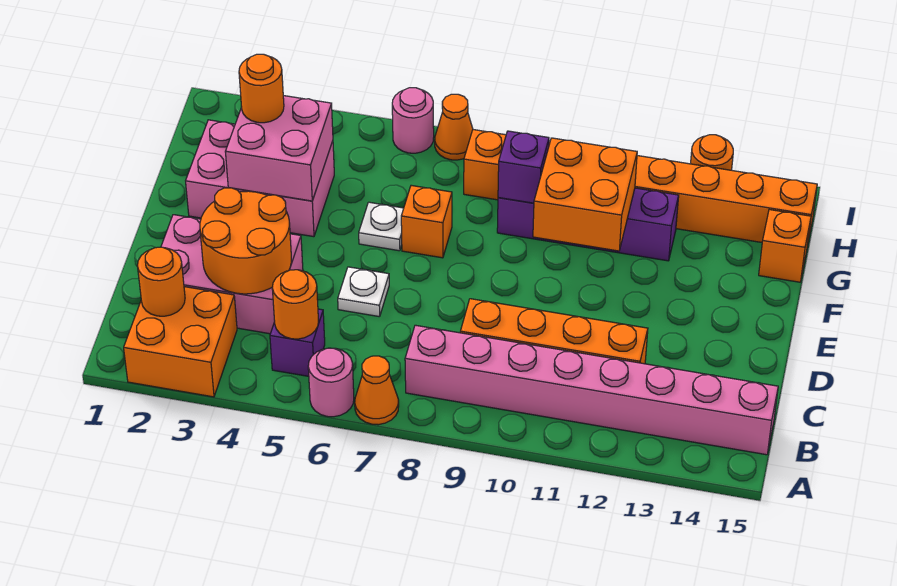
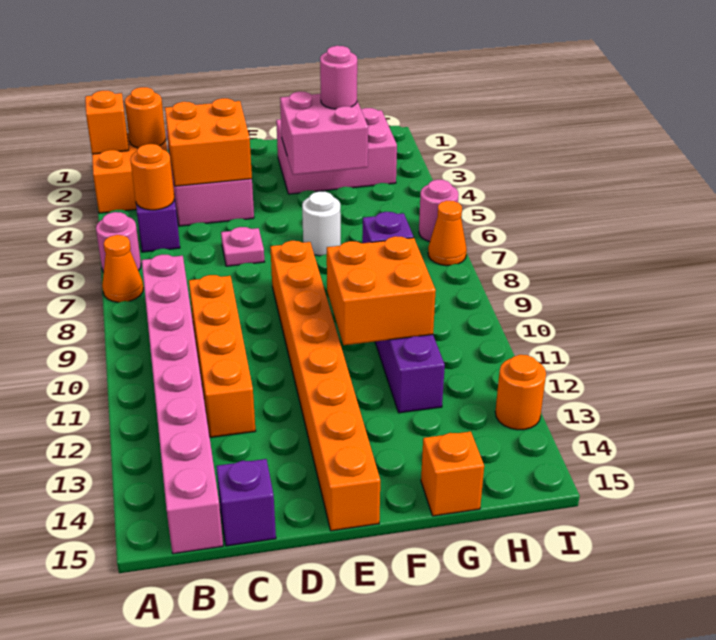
orange round brick C3:D4 level 2 -> orange brick C3:D4 level 2
none -> purple brick C15 level 1
white plate D6 level 1 -> pink plate D6 level 1
pink brick F2:G4 level 1 -> pink brick F2:H3 level 1
white plate F6 level 1 -> white round brick F6 level 1
orange brick F7 level 1 -> orange brick A2 level 2
orange round brick G3 level 3 -> pink round brick G3 level 3
orange brick H8:H15 level 1 -> orange brick E8:E15 level 1

